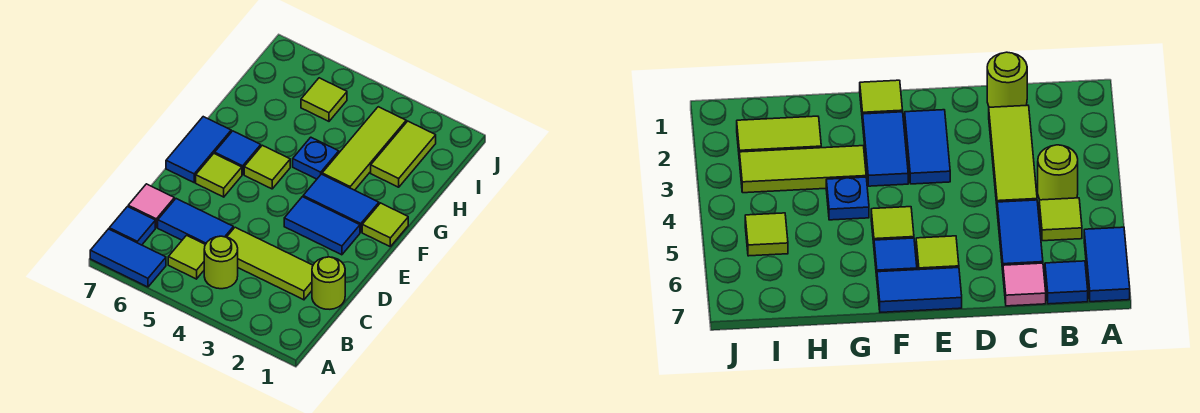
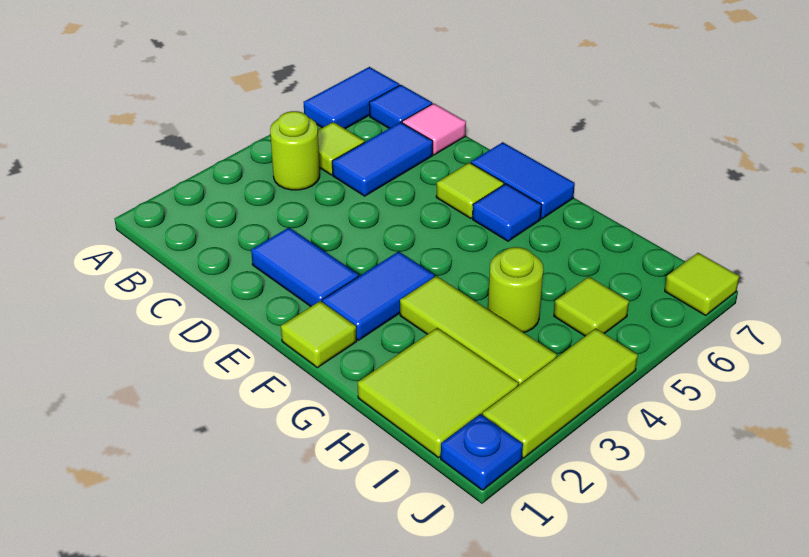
lime round brick C1 level 1 -> lime round brick H4 level 1
lime tile C2:C4 level 1 -> lime tile J2:J4 level 1
blue tile E2:E3 level 1 -> blue tile D2:E2 level 1
lime tile F5 level 1 -> lime tile J7 level 1
blue plate G4 level 1 -> blue plate J1 level 1
lime tile H2:I2 level 1 -> lime tile H1:I2 level 1

